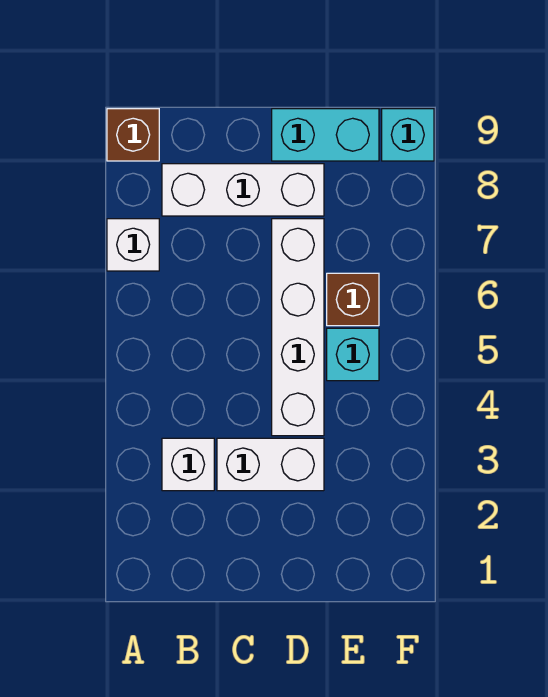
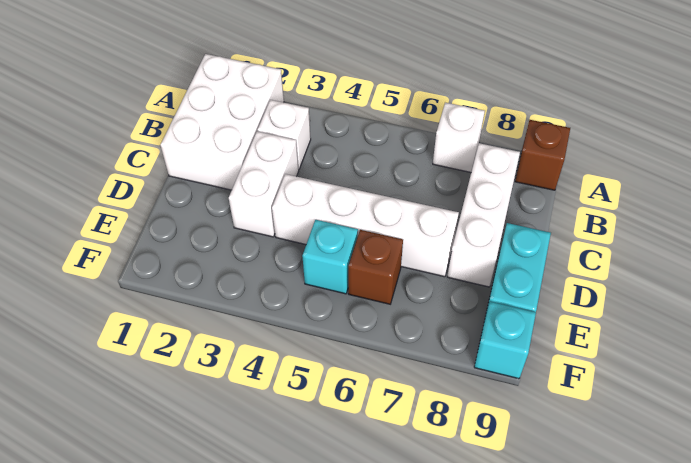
none -> white brick A1:C2 level 1

